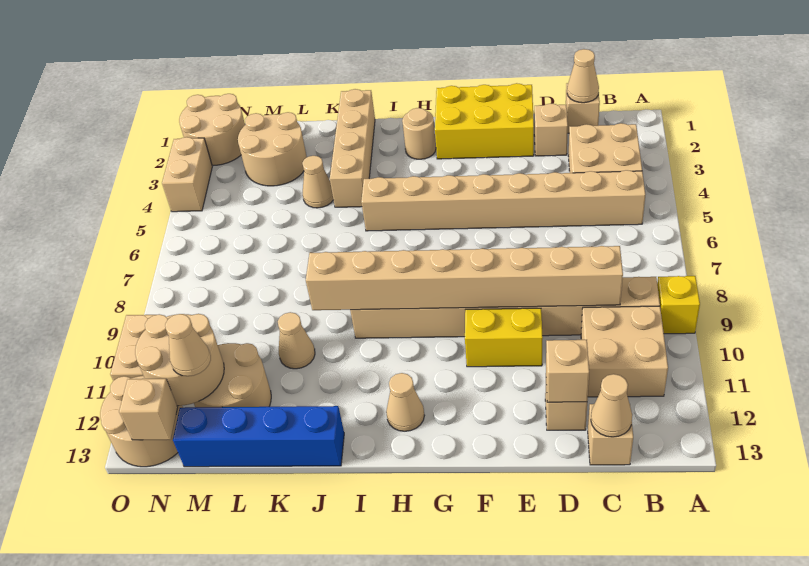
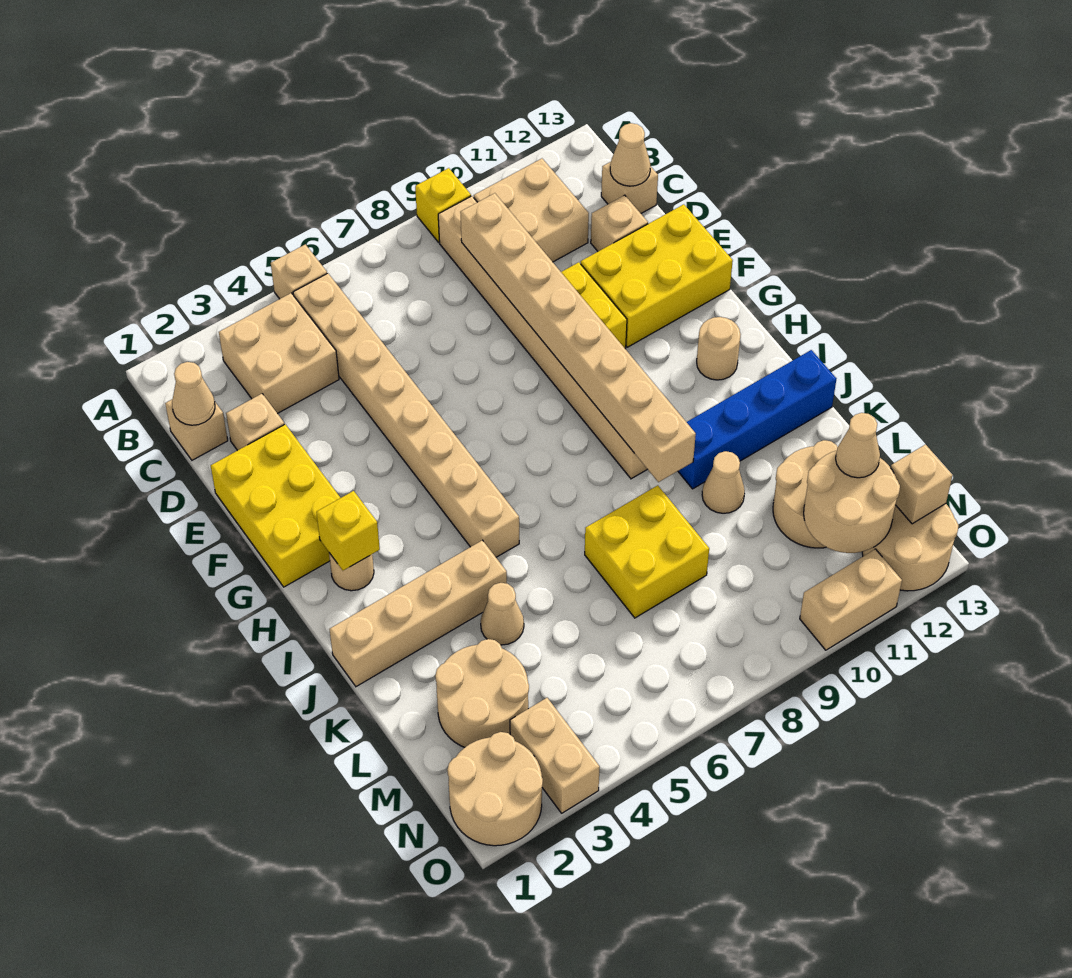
tan brick D12 level 2 -> tan brick A5 level 1
none -> yellow brick E11:F13 level 1
none -> yellow brick H2 level 2
tan cone H12 level 1 -> tan round brick H12 level 1
blue brick J13:M13 level 1 -> blue brick J10:J13 level 1
none -> yellow brick K7:L8 level 1
tan brick O3:O4 level 1 -> tan brick N3:O3 level 1

